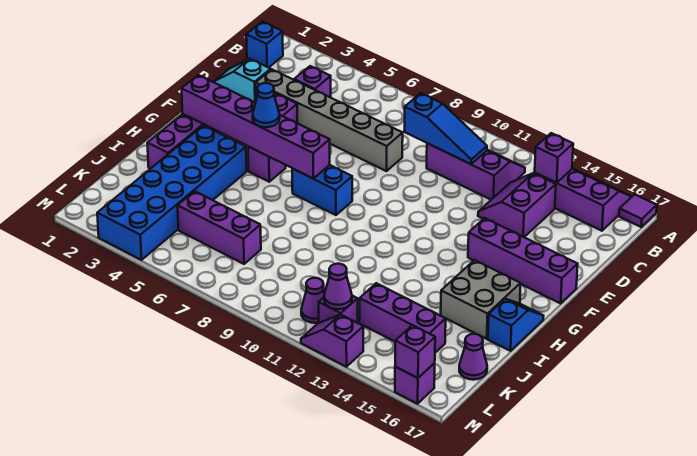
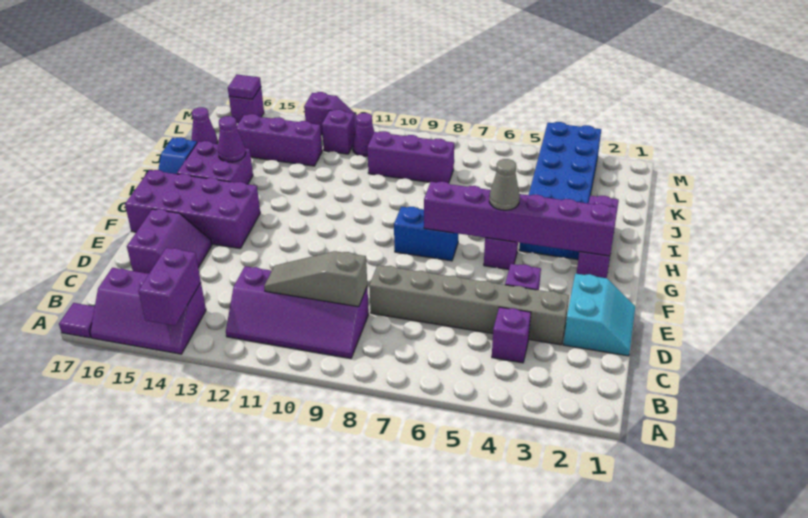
blue brick B1 level 1 -> none
purple slope B10:C12 level 1 top C -> purple slope B9:C12 level 1 top C
purple brick B14 level 2 -> purple brick A14:B14 level 2
blue slope C9:C11 level 2 top 9 -> grey slope C9:C11 level 2 top 9
purple slope C13:D14 level 1 top 14 -> purple slope D15:E16 level 1 top 16
cyan slope D1:D2 level 1 top 2 -> cyan slope D1:E2 level 1 top 2
purple brick F14:F17 level 1 -> purple brick F14:G17 level 1
blue cone G5 level 3 -> grey cone G5 level 3
grey brick H15:I16 level 1 -> purple brick H15:I16 level 1
purple brick K5:K7 level 1 -> purple brick K8:K10 level 1
purple cone L12 level 2 -> purple cone I15 level 2
purple brick M16 level 2 -> purple tile M16 level 2

